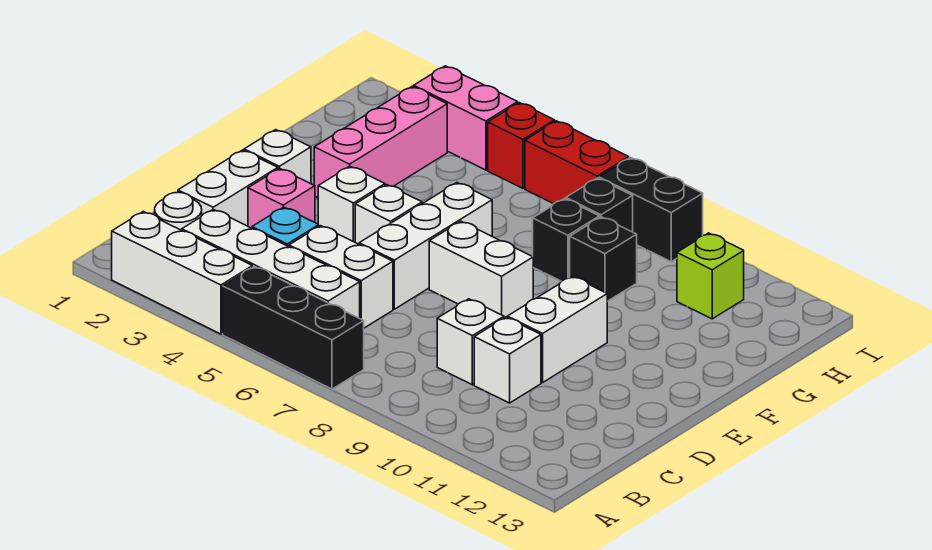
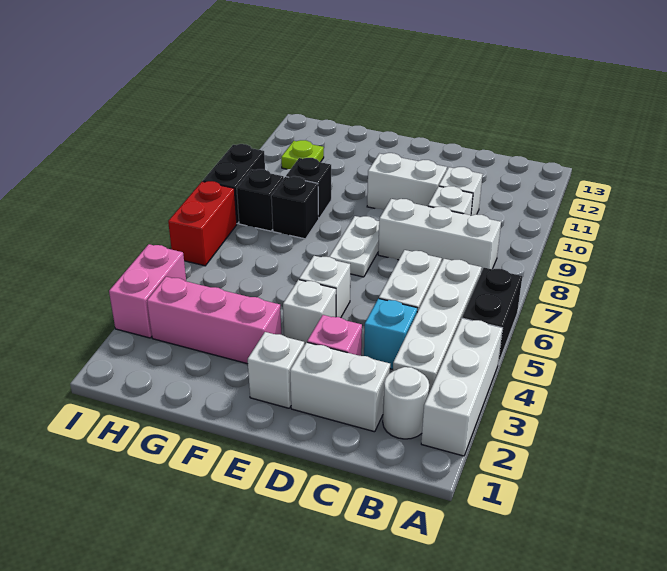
black brick A5:A7 level 1 -> black brick A5:A6 level 1
white brick D6:F6 level 1 -> white brick B8:D8 level 1
white brick E7:E8 level 1 -> white plate E7:E8 level 1
lime brick H11 level 1 -> lime plate H11 level 1
red brick I5 level 1 -> none

